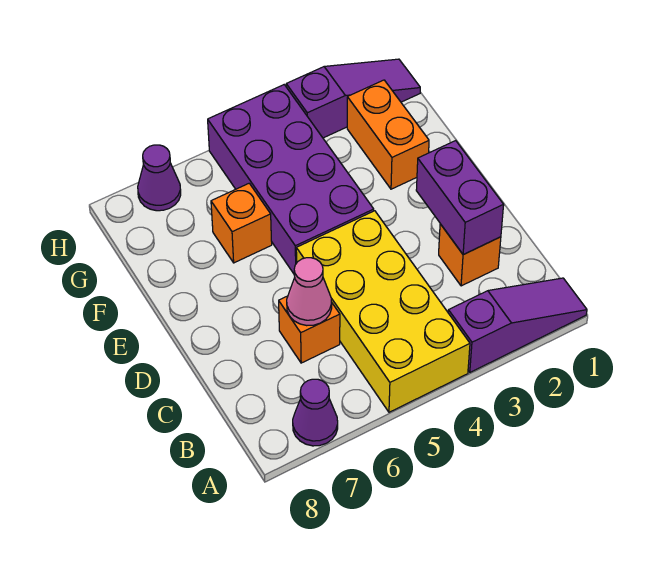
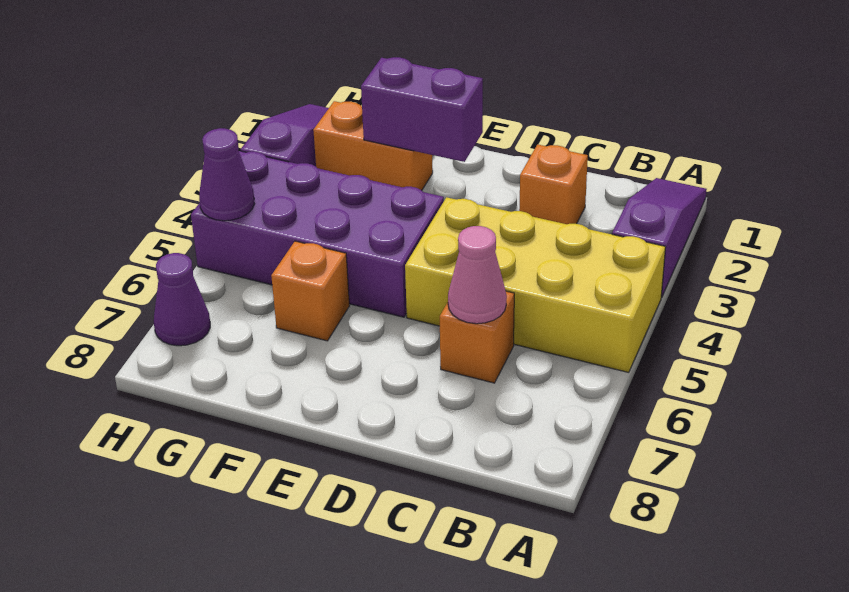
purple cone A7 level 1 -> purple cone H5 level 2
purple brick C2:D2 level 2 -> purple brick E2:F2 level 2

